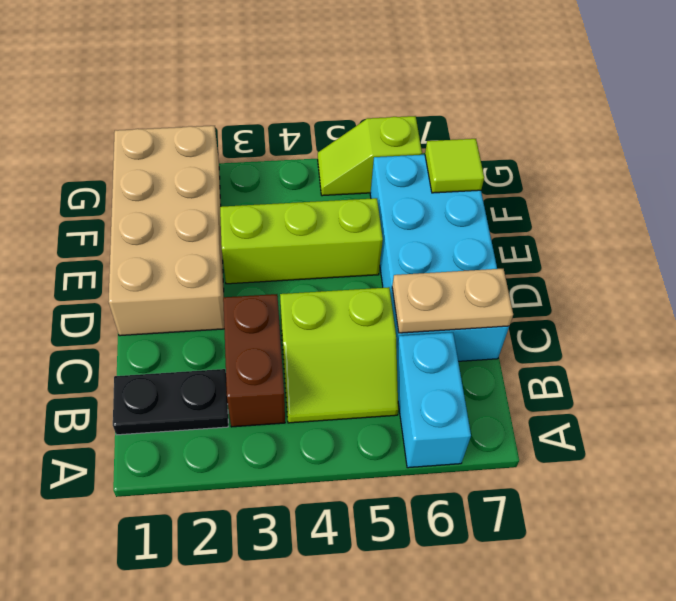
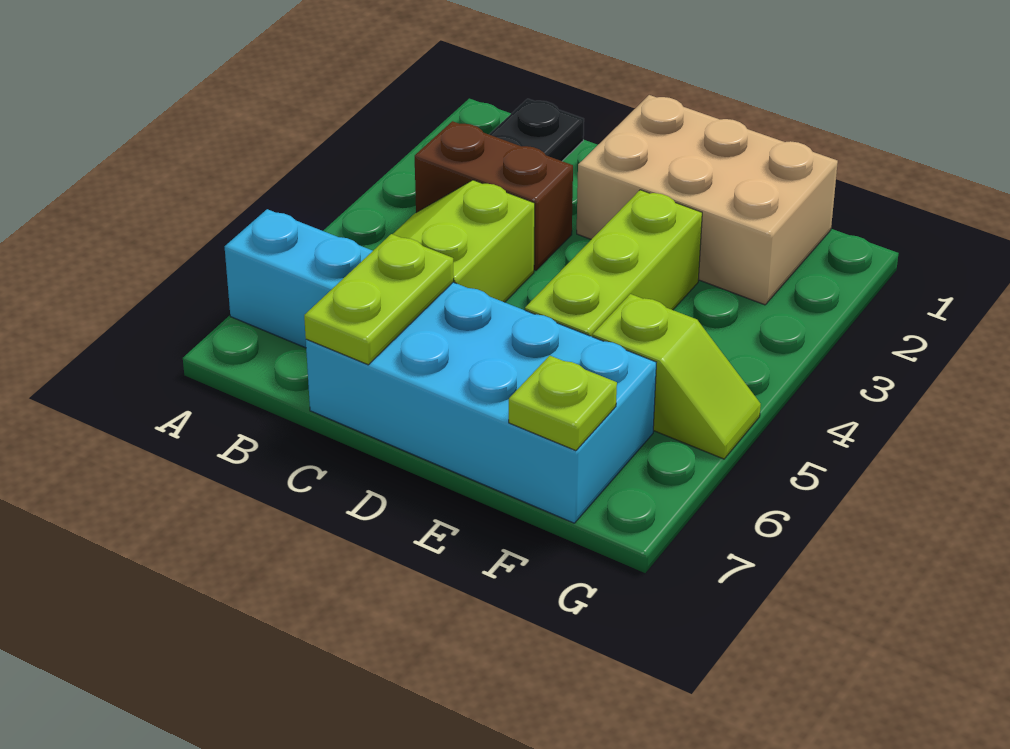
tan plate C6:C7 level 2 -> lime plate C6:C7 level 2
tan brick D1:G2 level 1 -> tan brick D1:F2 level 1
lime tile F7 level 2 -> lime plate F7 level 2
lime slope G5:G6 level 1 top 6 -> lime slope F5:G5 level 1 top F

